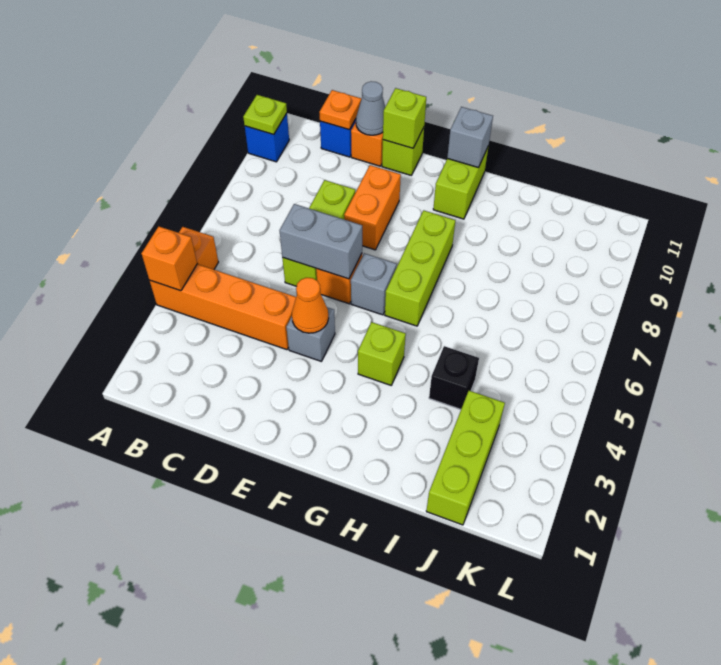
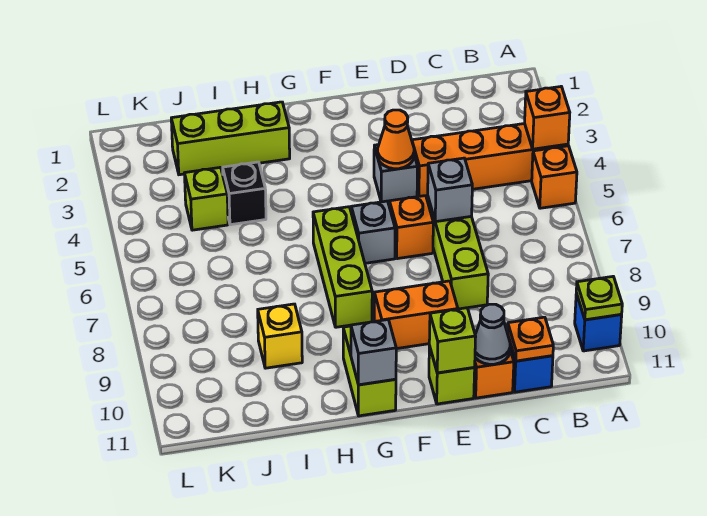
grey brick D6:E6 level 2 -> grey brick D6 level 2
orange brick E8:E9 level 1 -> orange brick E9:F9 level 1
lime brick G4 level 1 -> lime brick J4 level 1
none -> yellow brick I9 level 1
lime brick J1:J3 level 1 -> lime brick H2:J2 level 1

